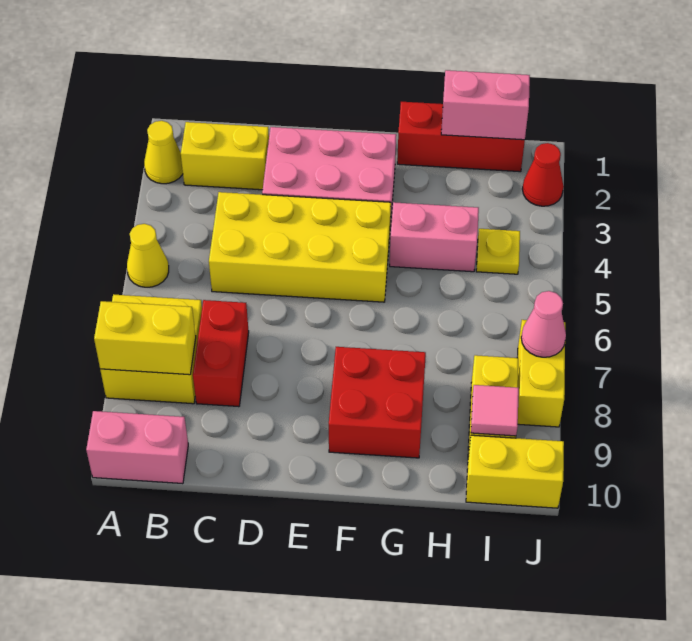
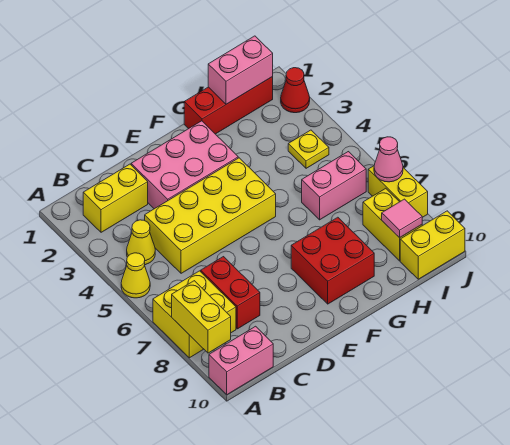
yellow cone A2 level 1 -> yellow cone B4 level 1
yellow brick A8:B8 level 2 -> yellow brick A8:A9 level 2
pink brick G4:H4 level 1 -> pink brick H6:I6 level 1

